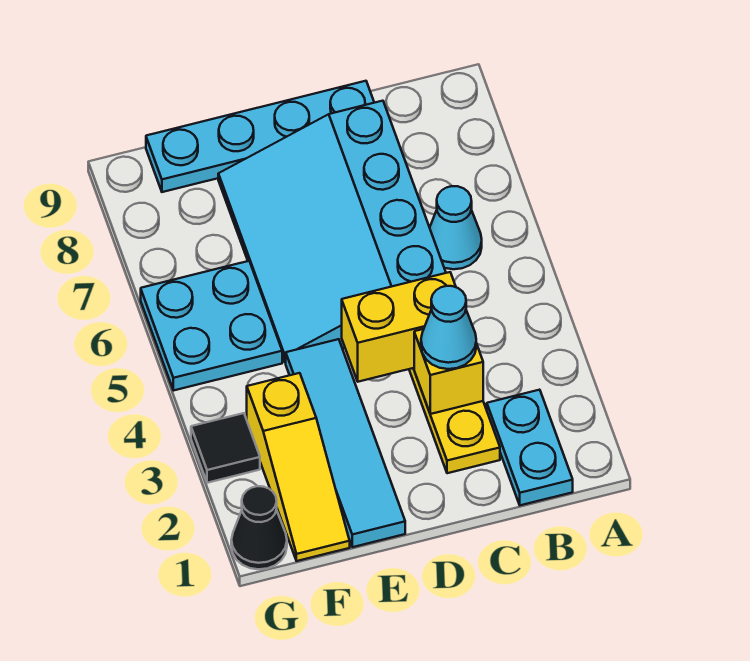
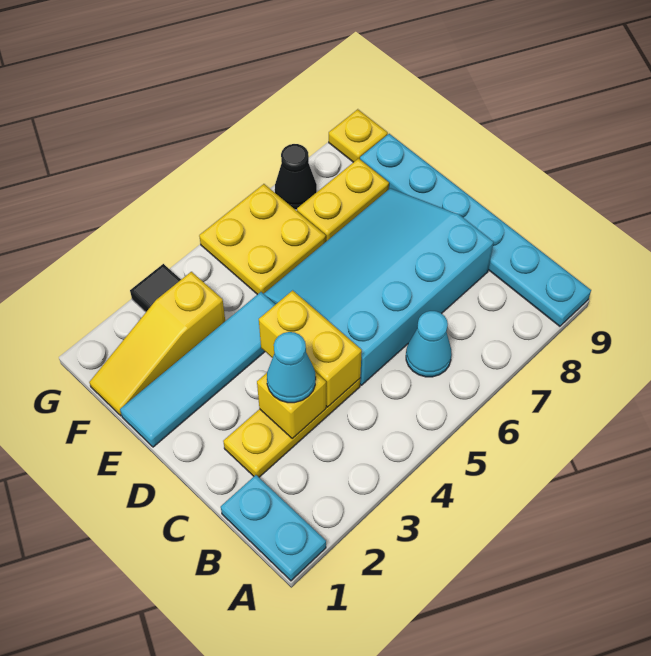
cyan plate B1:B2 level 1 -> cyan plate A1:B1 level 1
cyan plate C9:F9 level 1 -> cyan plate A9:F9 level 1
cyan plate F5:G6 level 1 -> yellow plate F5:G6 level 1
none -> yellow plate F7:F8 level 1
black cone G1 level 1 -> black cone G7 level 1
none -> yellow plate G9 level 1

